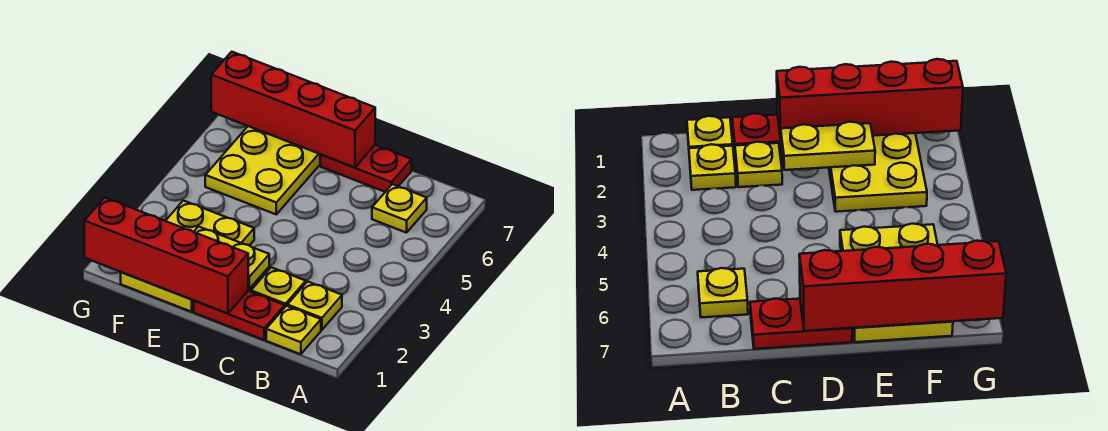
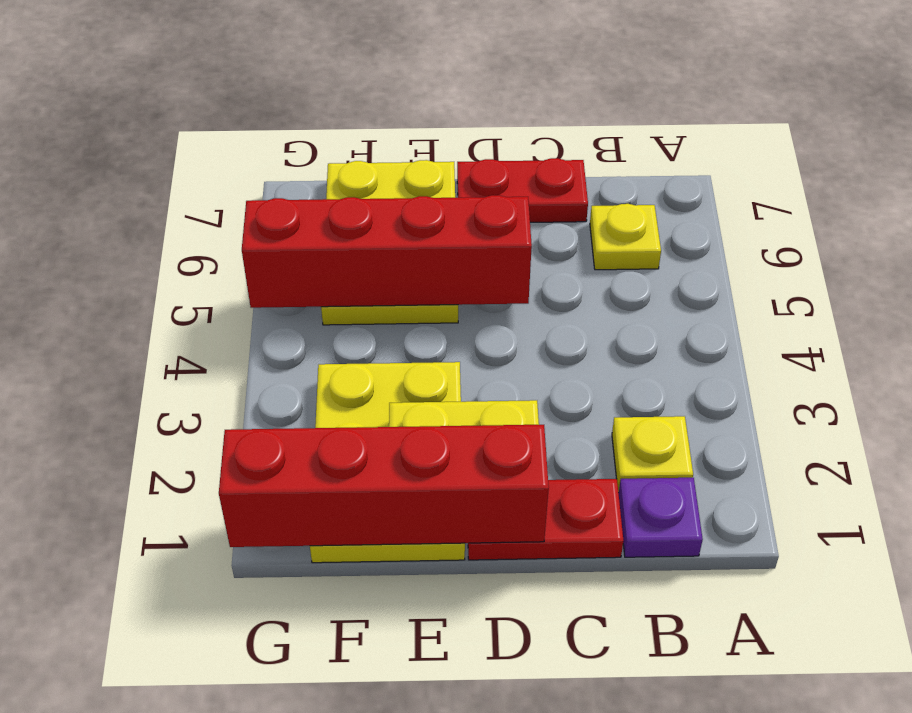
yellow plate B1 level 1 -> purple plate B1 level 1
yellow plate C2 level 1 -> none
red brick D7:G7 level 2 -> red brick D5:G5 level 2

